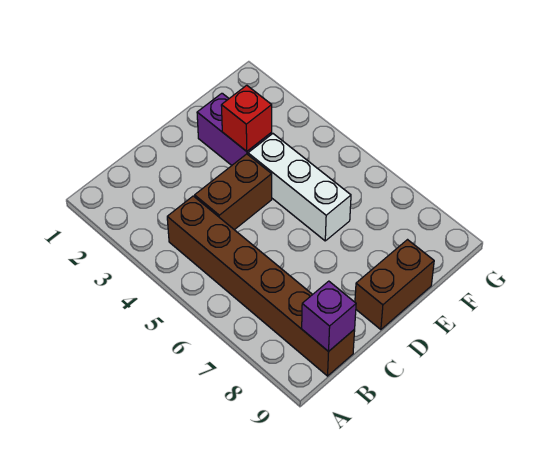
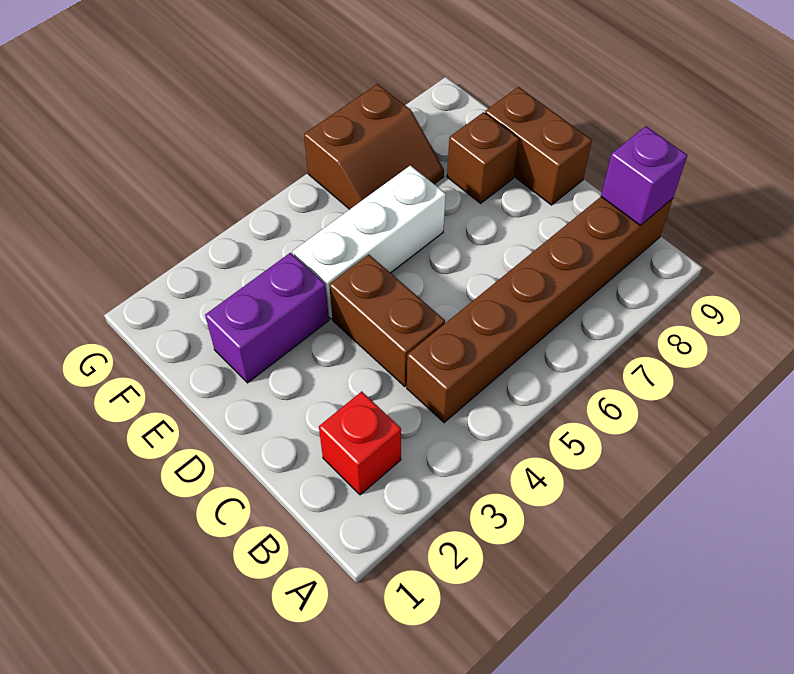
red brick E3 level 2 -> red brick B2 level 1
none -> brown brick E8 level 1
none -> brown slope F6:G7 level 1 top G

